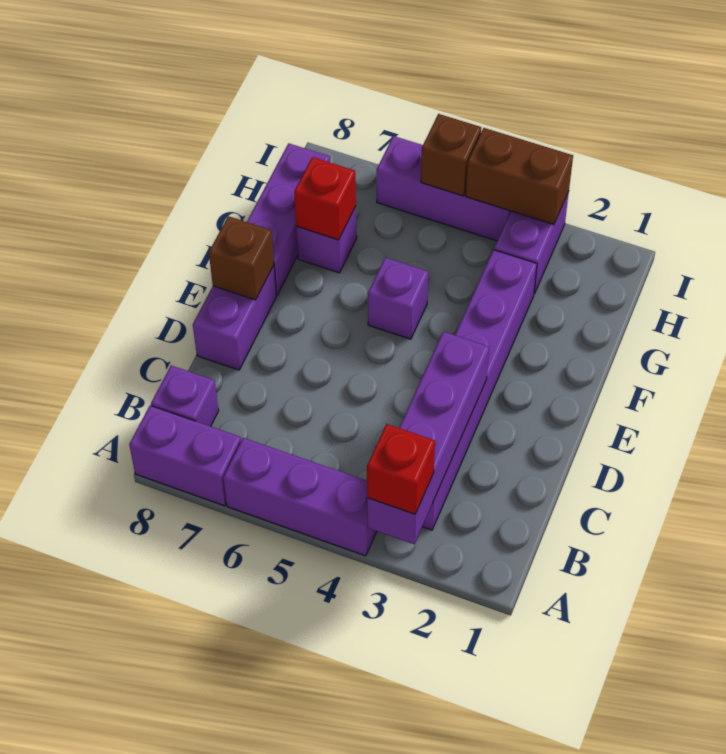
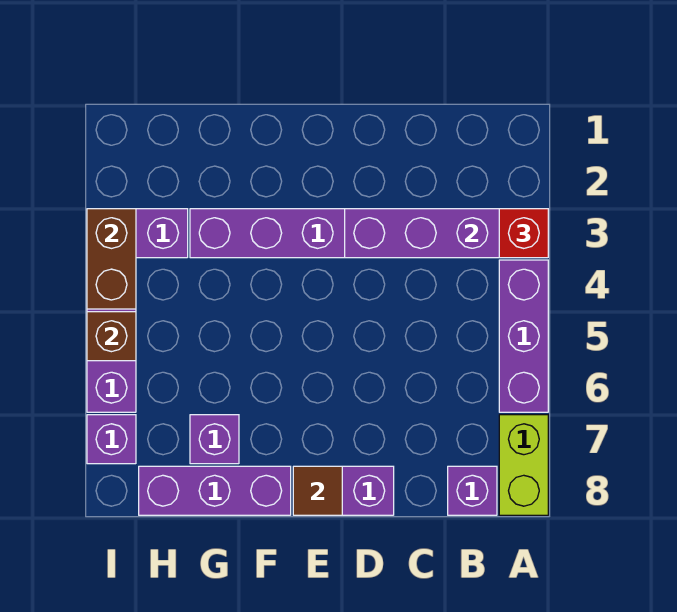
purple brick A7:A8 level 1 -> lime brick A7:A8 level 1
brown brick E8 level 2 -> brown tile E8 level 2
purple brick F5 level 1 -> purple brick I7 level 1
red brick G7 level 2 -> none

